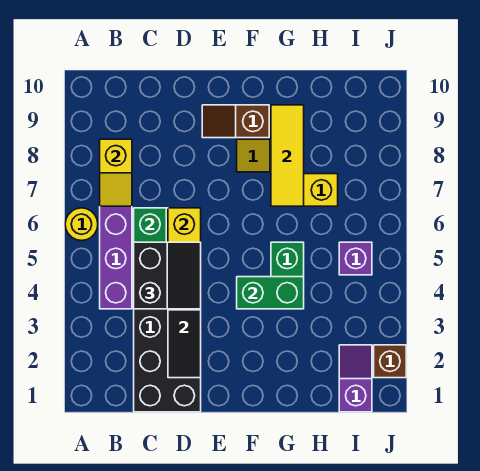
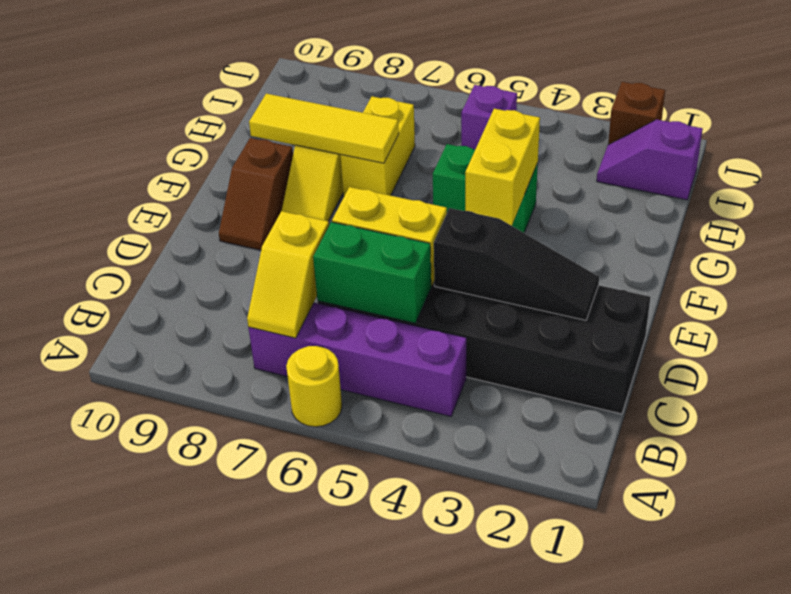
yellow slope B7:B8 level 2 top 8 -> yellow slope B7:C7 level 2 top C
black slope C4:D5 level 3 top C -> none
green brick F4:G4 level 2 -> yellow brick F4:G4 level 2

